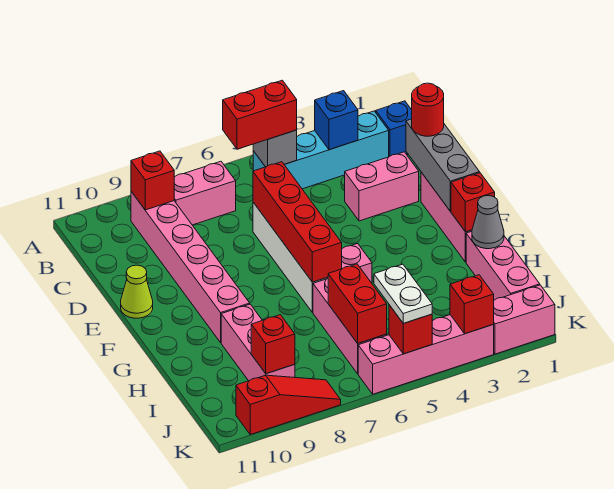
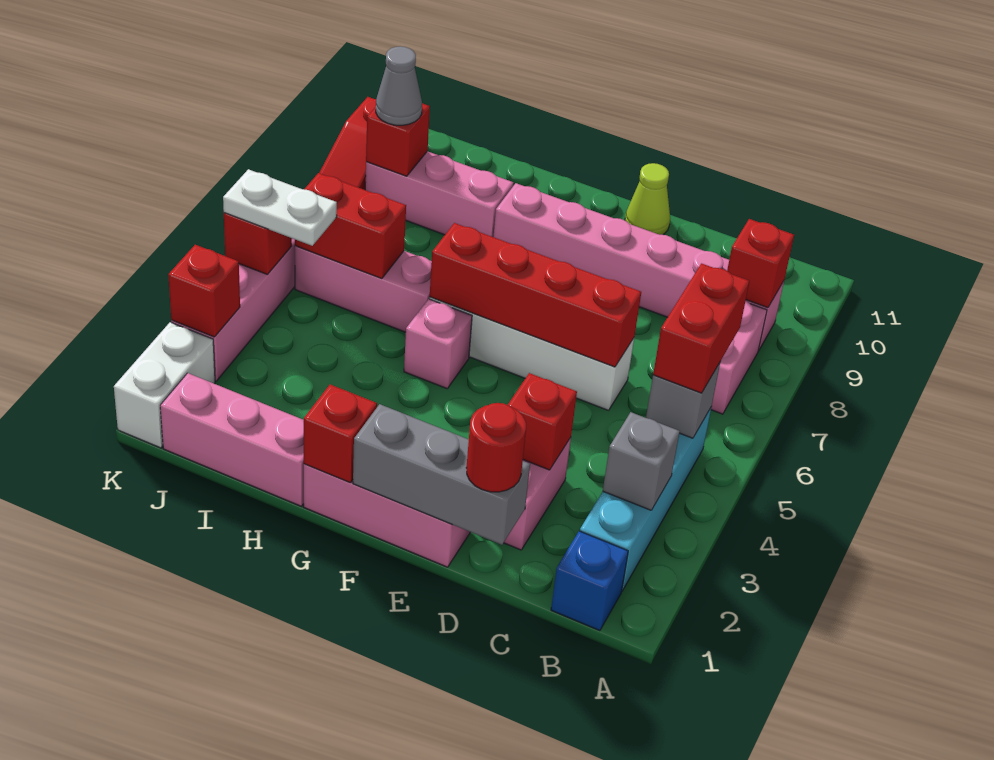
blue brick B3 level 2 -> grey brick B3 level 2
none -> red brick D3 level 2
grey cone H1 level 2 -> grey cone J9 level 3
pink brick K1:K2 level 1 -> white brick K1:K2 level 1

